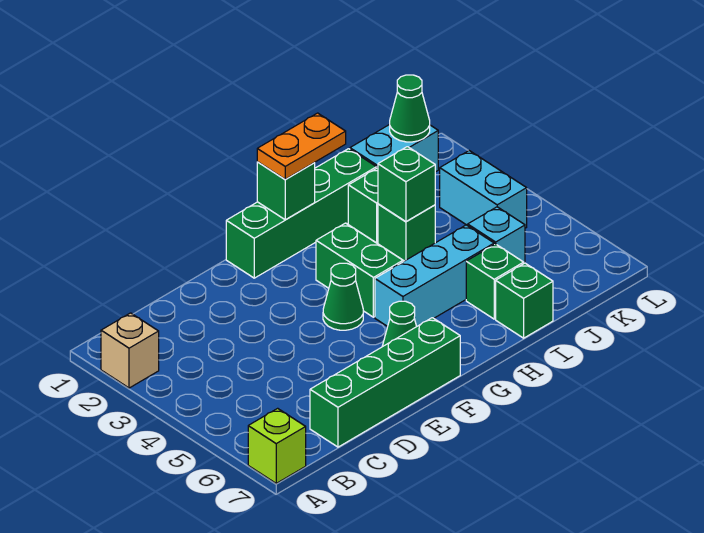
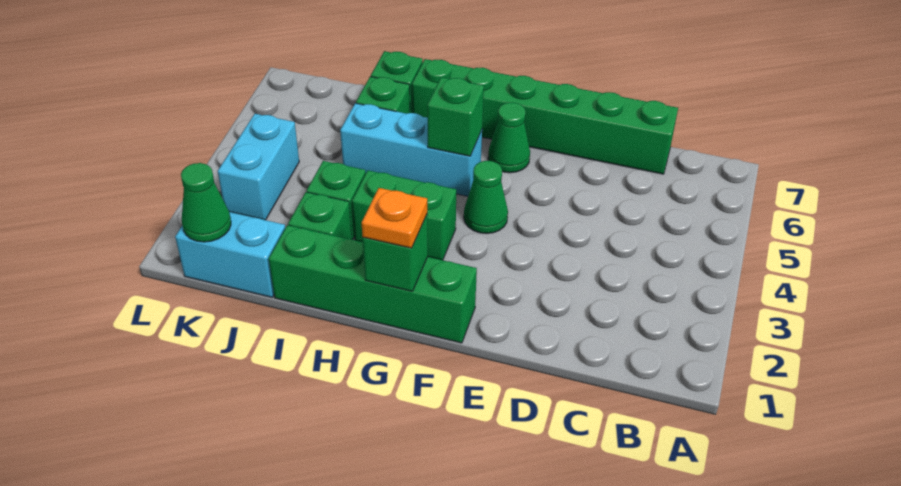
tan brick A2 level 1 -> none
lime brick A7 level 1 -> none
green brick C7:F7 level 1 -> green brick C7:H7 level 1
orange plate G1:H1 level 3 -> orange plate G1 level 3
green brick G3:G4 level 1 -> green brick G3:H3 level 1
green brick I3 level 2 -> green brick G5 level 2
cyan brick J5 level 1 -> none

